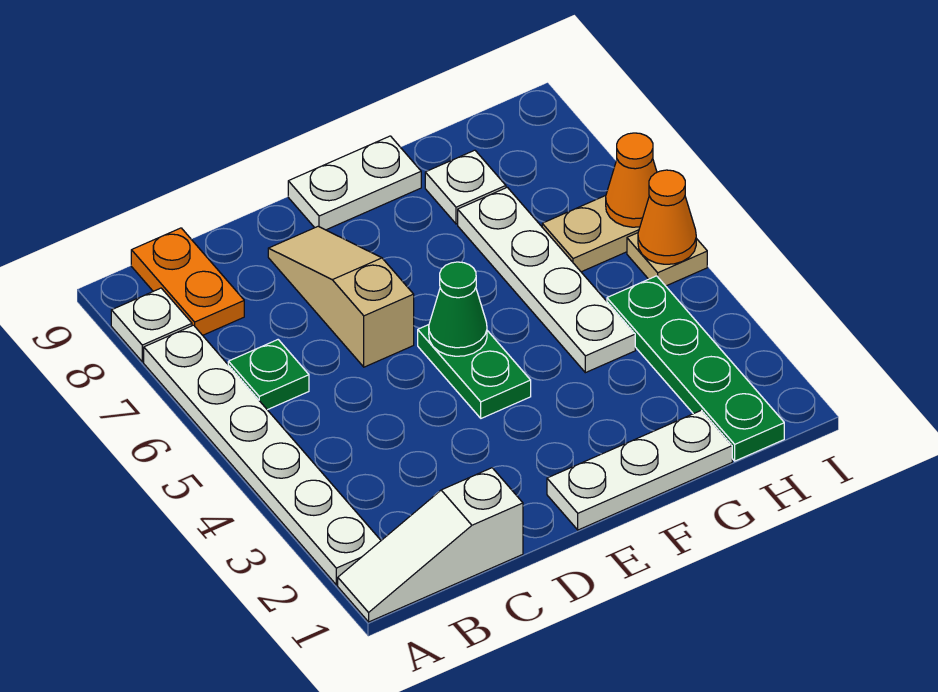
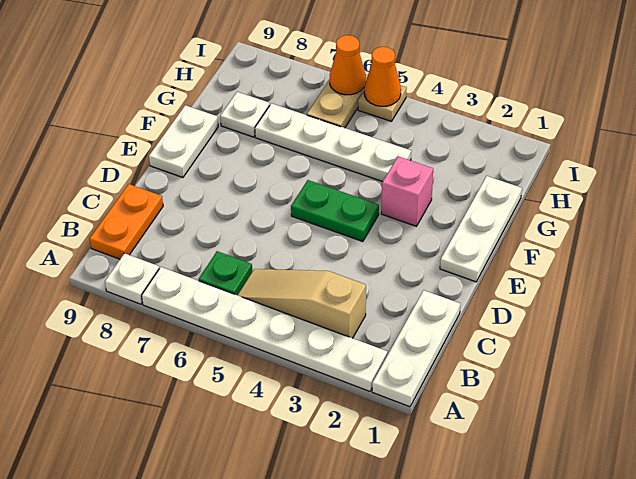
white slope A1:C1 level 1 top C -> white plate A1:C1 level 1
orange plate B8:B9 level 1 -> orange plate B9:C9 level 1
tan slope D6:D8 level 1 top 6 -> tan slope B3:B5 level 1 top 3
green cone E5 level 2 -> none
none -> pink brick F3 level 1
green plate H1:H4 level 1 -> none

